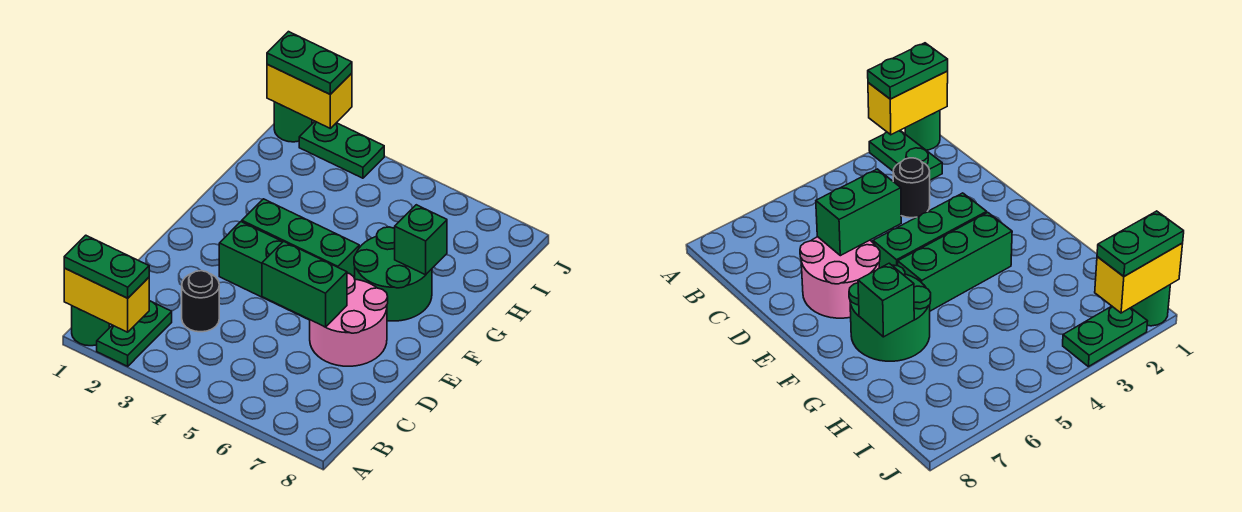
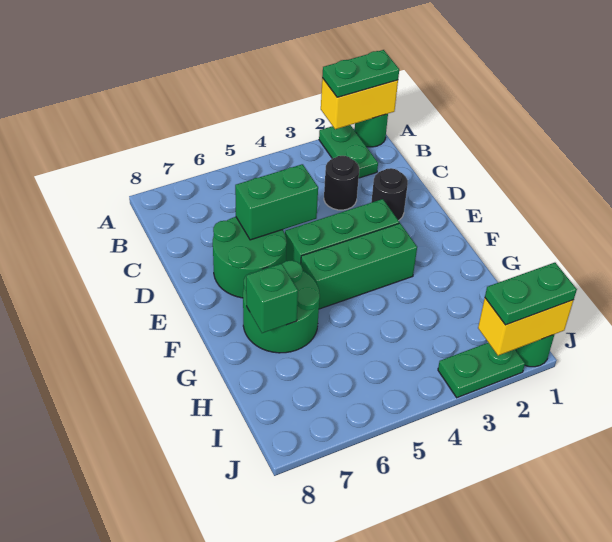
none -> black round brick D2 level 1
pink round brick D6:E7 level 1 -> green round brick D6:E7 level 1

